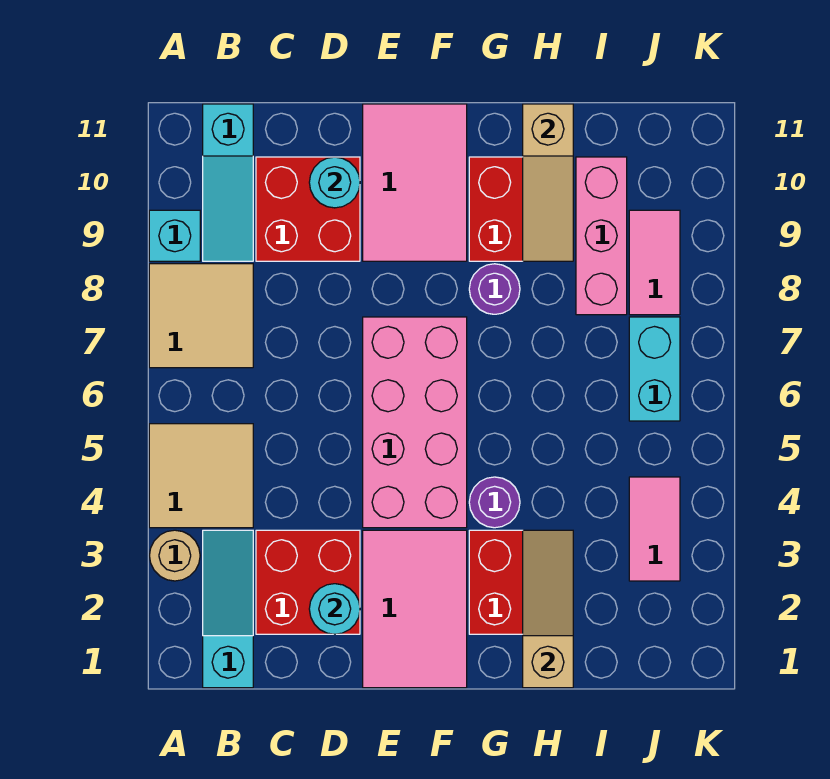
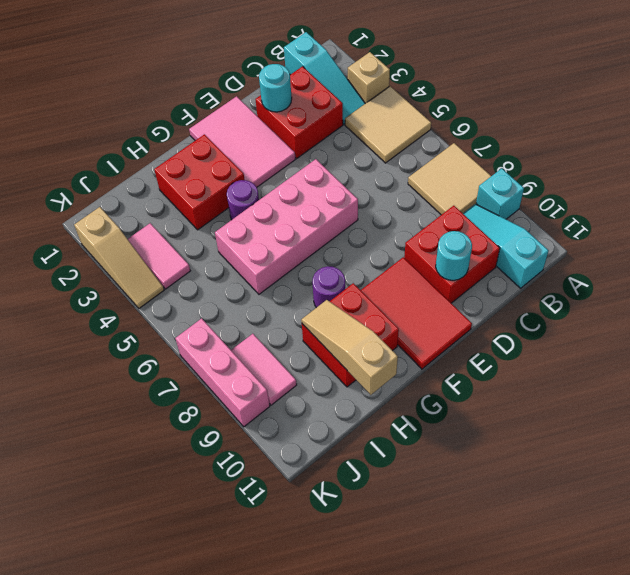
tan round brick A3 level 1 -> tan brick A3 level 1
pink brick E4:F7 level 1 -> pink brick E5:H6 level 1
pink tile E9:F11 level 1 -> red tile E9:F11 level 1
tan slope H1:H3 level 2 top 1 -> tan slope K2:K4 level 1 top 2
pink brick I8:I10 level 1 -> pink brick K7:K9 level 1
cyan brick J6:J7 level 1 -> none

